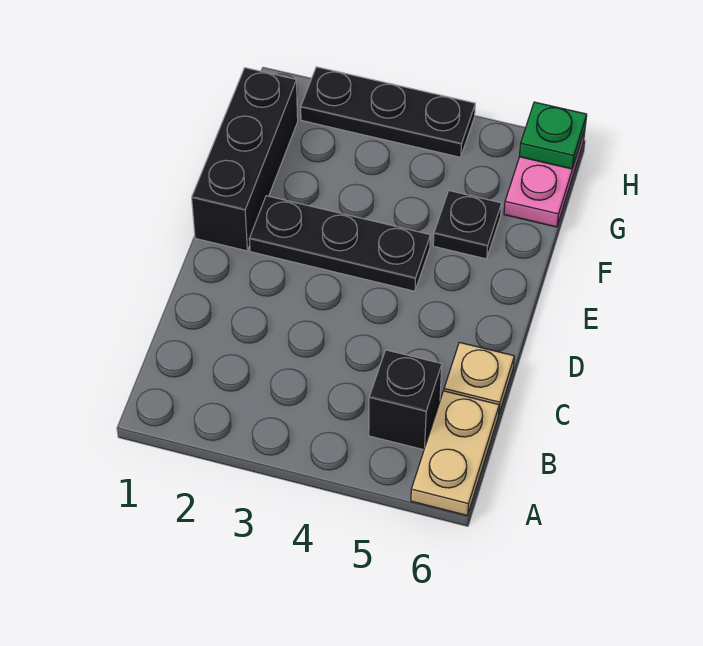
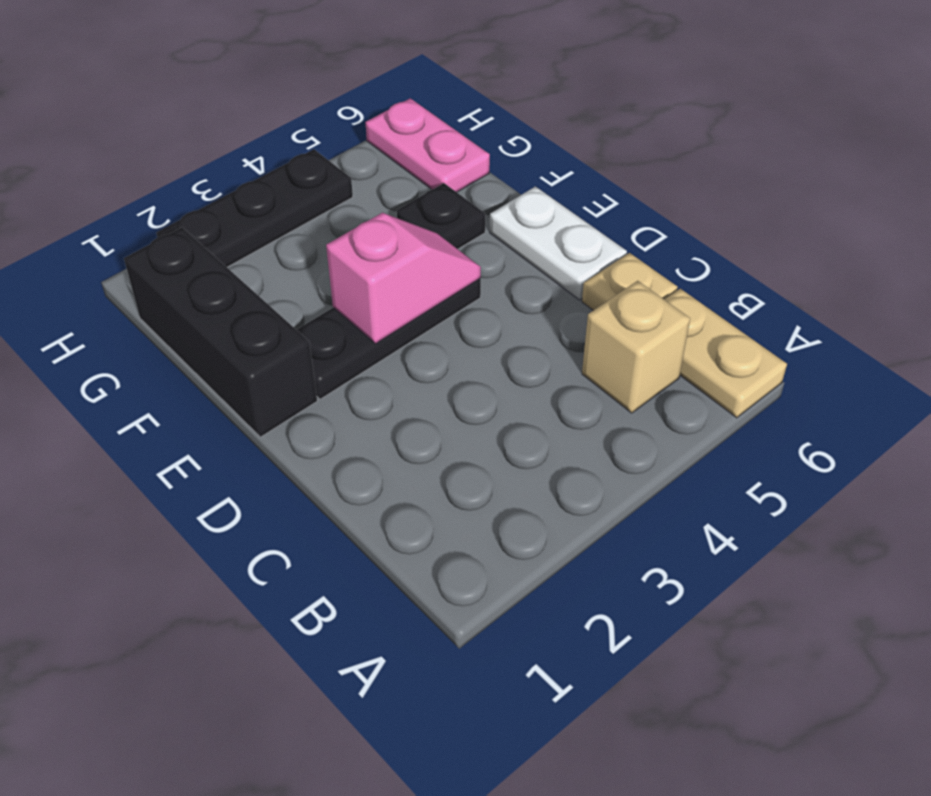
black brick B5 level 1 -> tan brick B5 level 1
none -> white plate D6:E6 level 1
none -> pink slope E3:E4 level 2 top 3
green plate H6 level 2 -> none

